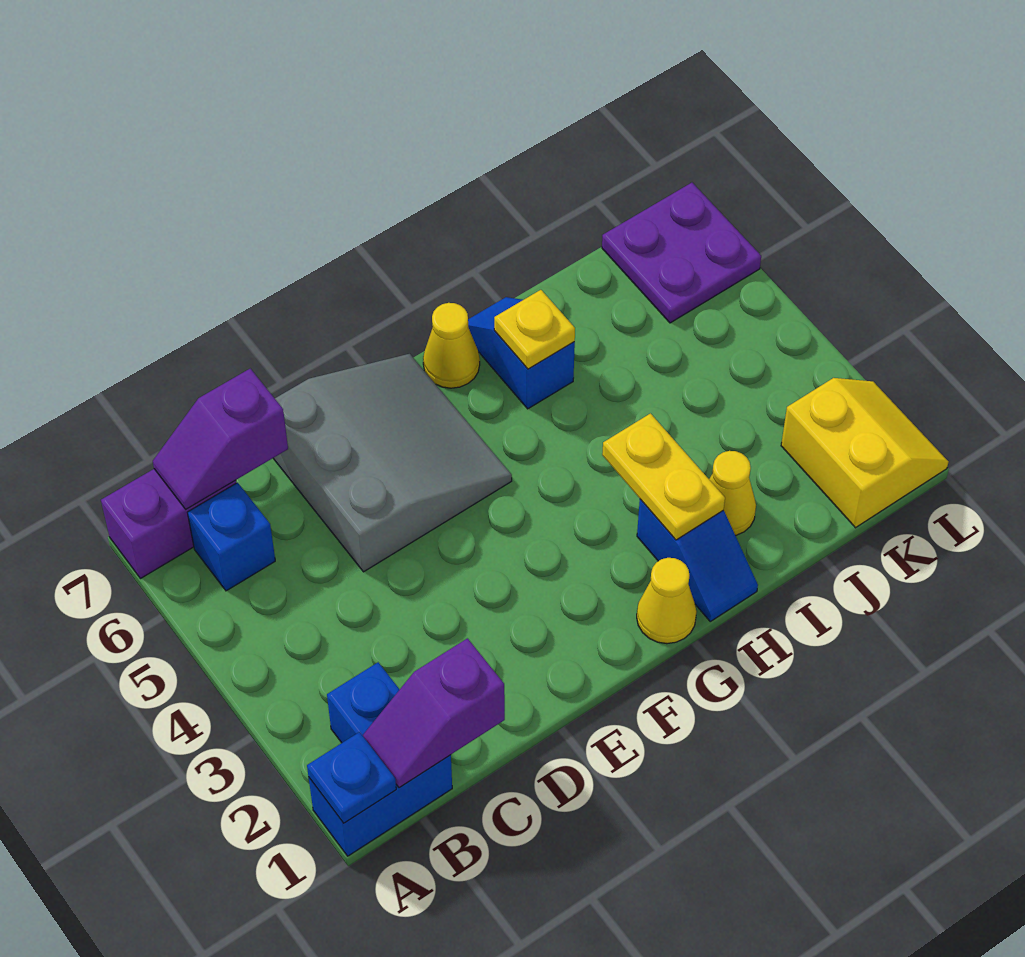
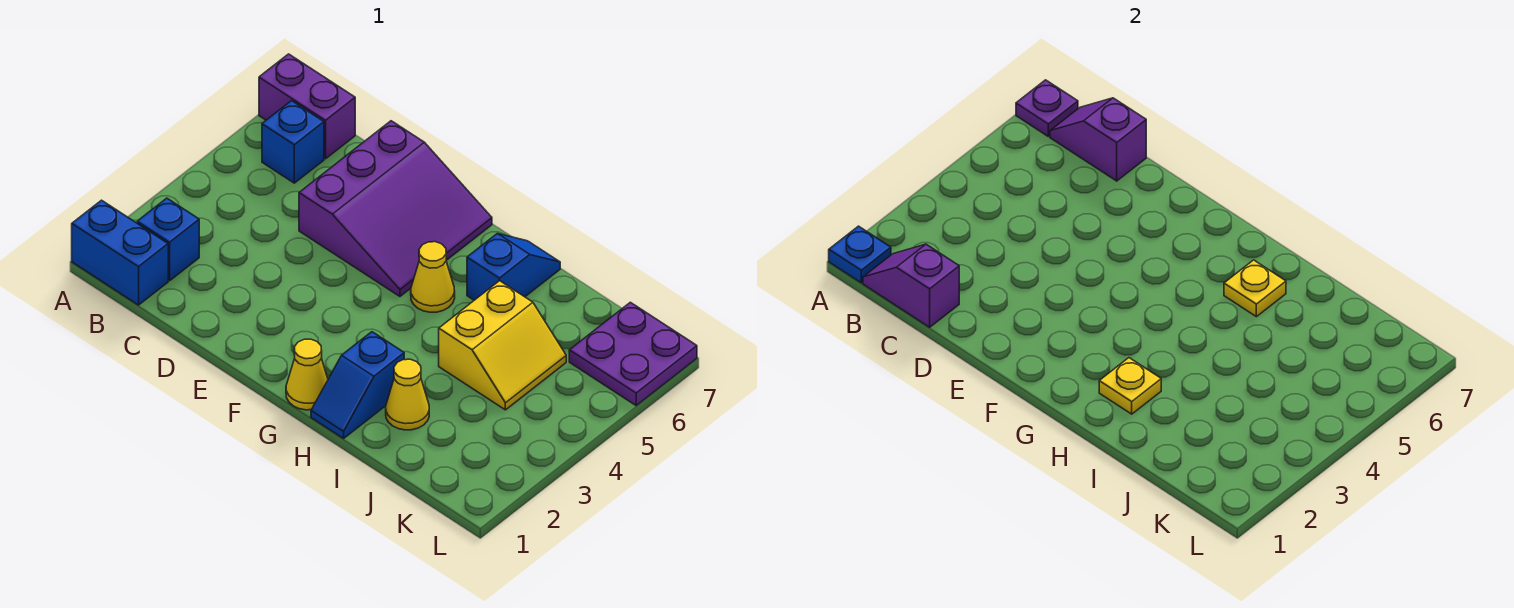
none -> purple plate A7 level 2
grey slope D5:F7 level 1 top D -> purple slope D5:F7 level 1 top D
yellow cone G7 level 1 -> yellow cone G5 level 1
yellow plate H2:H3 level 2 -> yellow plate H2 level 2
yellow slope K1:L2 level 1 top K -> yellow slope I4:J5 level 1 top I

